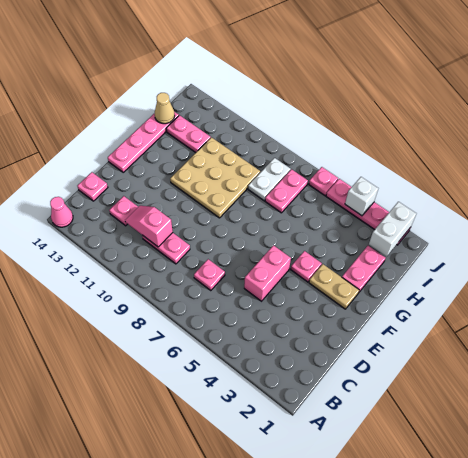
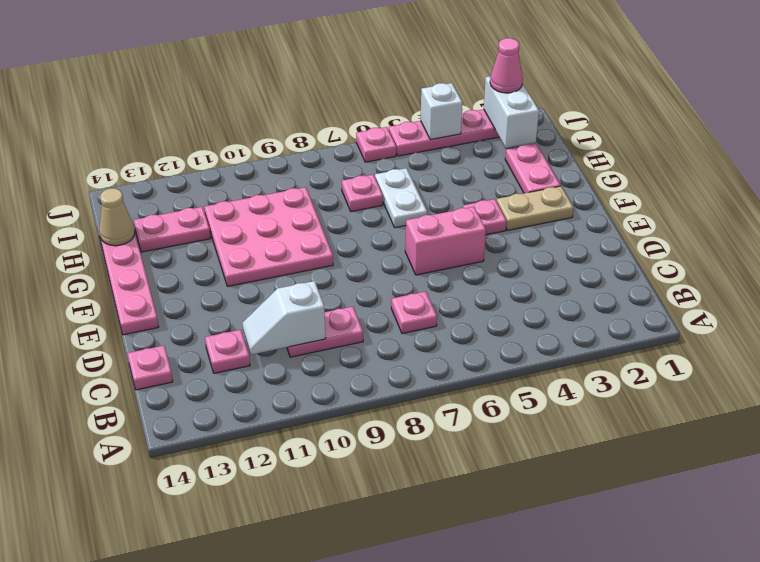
pink cone A14 level 1 -> pink cone J2 level 3
pink slope C10:C11 level 2 top 10 -> white slope C10:C11 level 2 top 10
pink brick D5:E5 level 1 -> pink brick E5:E6 level 1
tan plate F9:H11 level 1 -> pink plate F9:H11 level 1
pink plate H7:I7 level 1 -> pink plate H7 level 1
white plate H8:I8 level 1 -> white plate G6:H6 level 1

